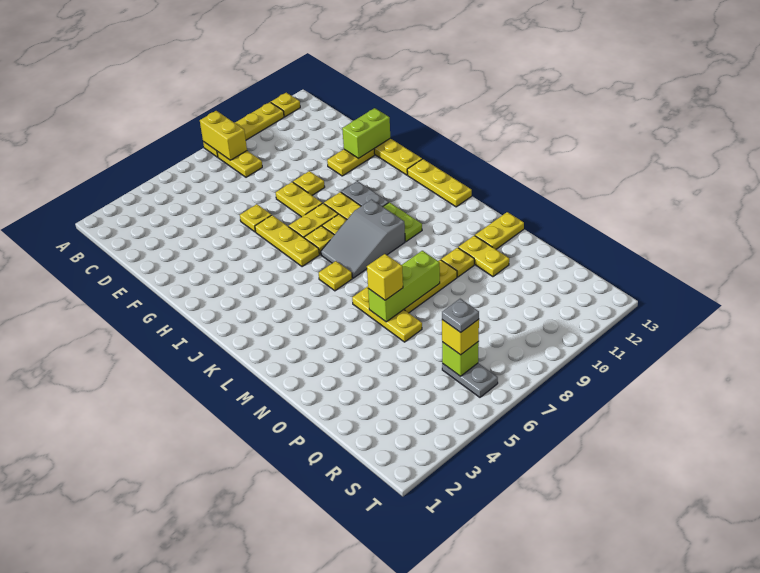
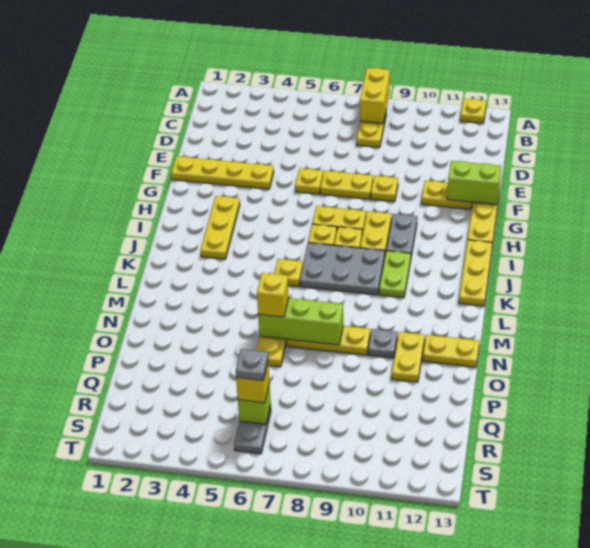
yellow plate A8:A11 level 1 -> yellow plate F1:F4 level 1
yellow plate F8:G8 level 1 -> yellow plate F7:F8 level 1
yellow plate G6:I6 level 1 -> yellow plate H3:J3 level 1
grey slope J7:K9 level 1 top 9 -> grey plate J7:K9 level 1
yellow plate N10 level 1 -> grey plate N10 level 1

